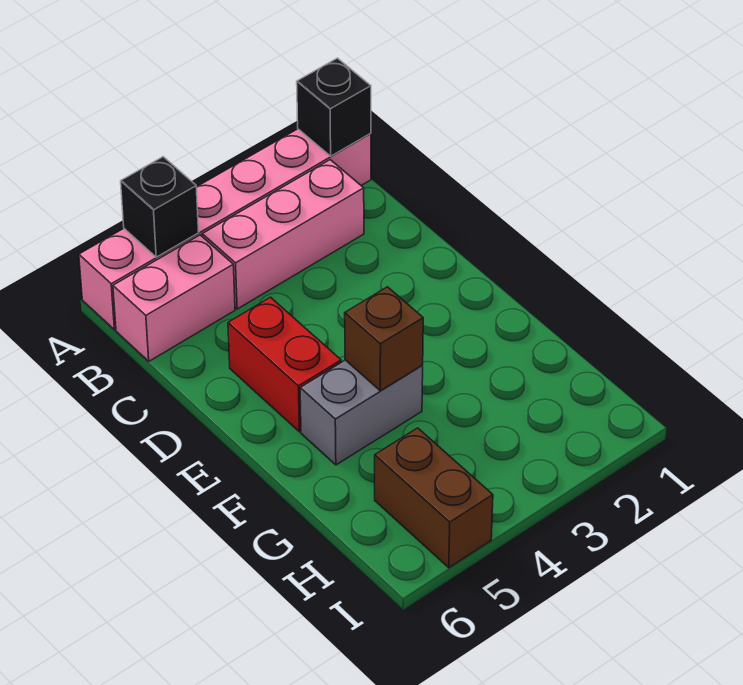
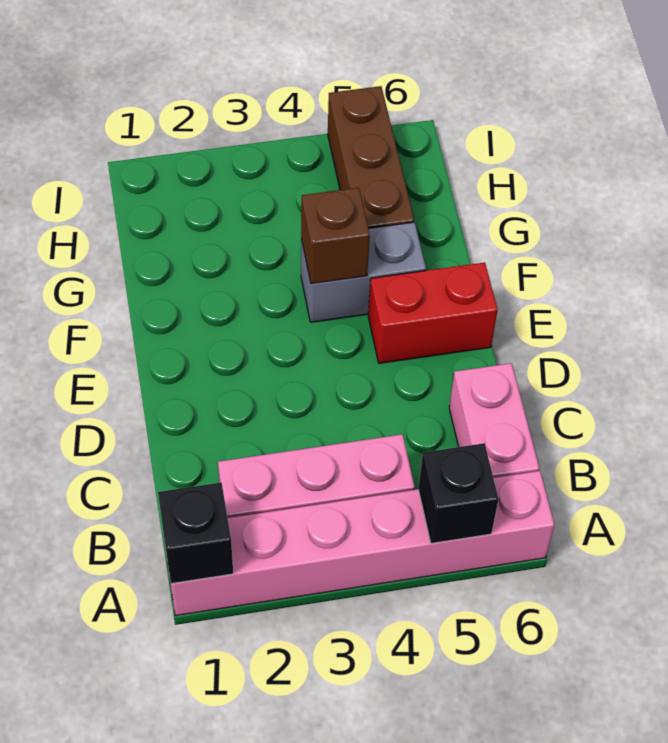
pink brick B5:B6 level 1 -> pink brick B6:C6 level 1
red brick D5:E5 level 1 -> red brick E5:E6 level 1
brown brick H5:I5 level 1 -> brown brick G5:I5 level 1

